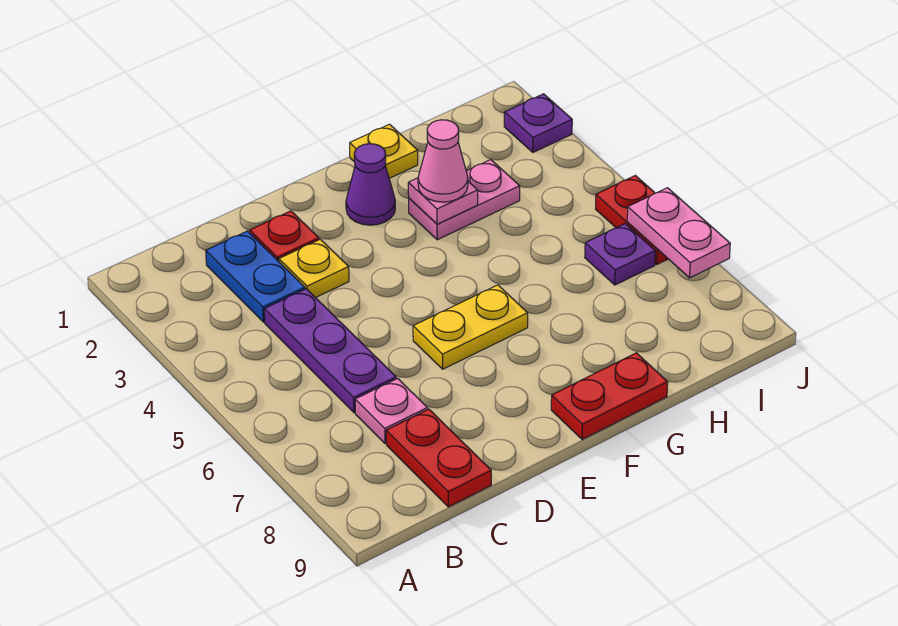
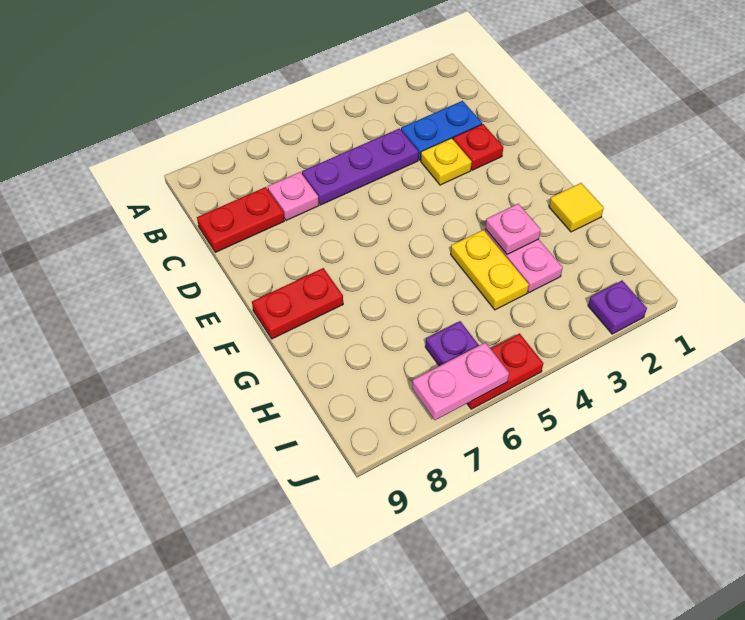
yellow plate E6:F6 level 1 -> yellow plate G4:H4 level 1
purple cone F2 level 1 -> none
red plate F9:G9 level 1 -> red plate F8:F9 level 1
yellow plate G1 level 1 -> yellow tile G1 level 1
pink cone G3 level 3 -> none

